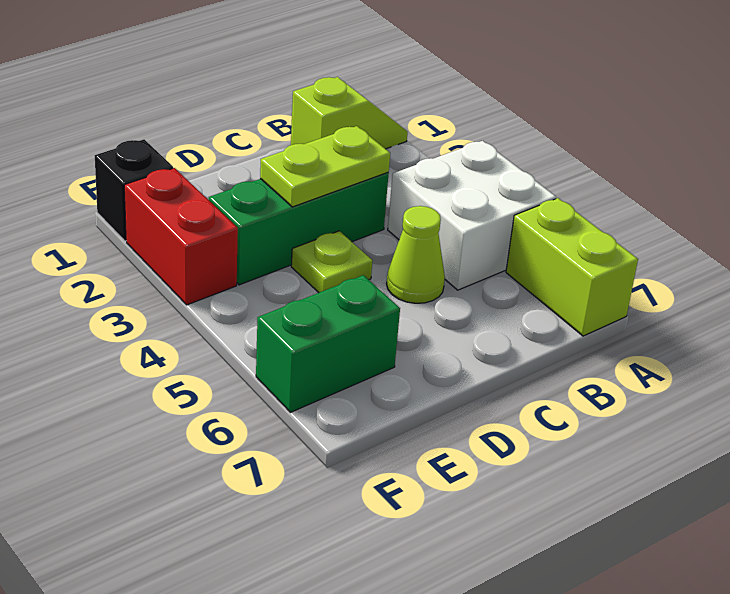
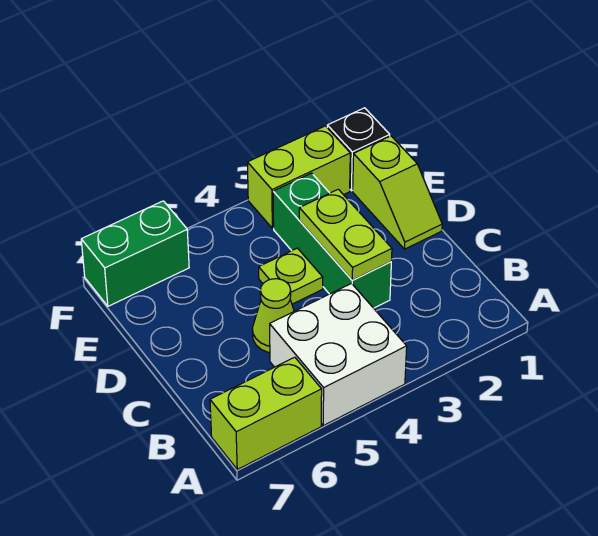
lime slope A1:B1 level 1 top B -> lime slope D1:E1 level 1 top E
green brick E6:F6 level 1 -> green brick F6:F7 level 1
red brick F2:F3 level 1 -> lime brick F2:F3 level 1

